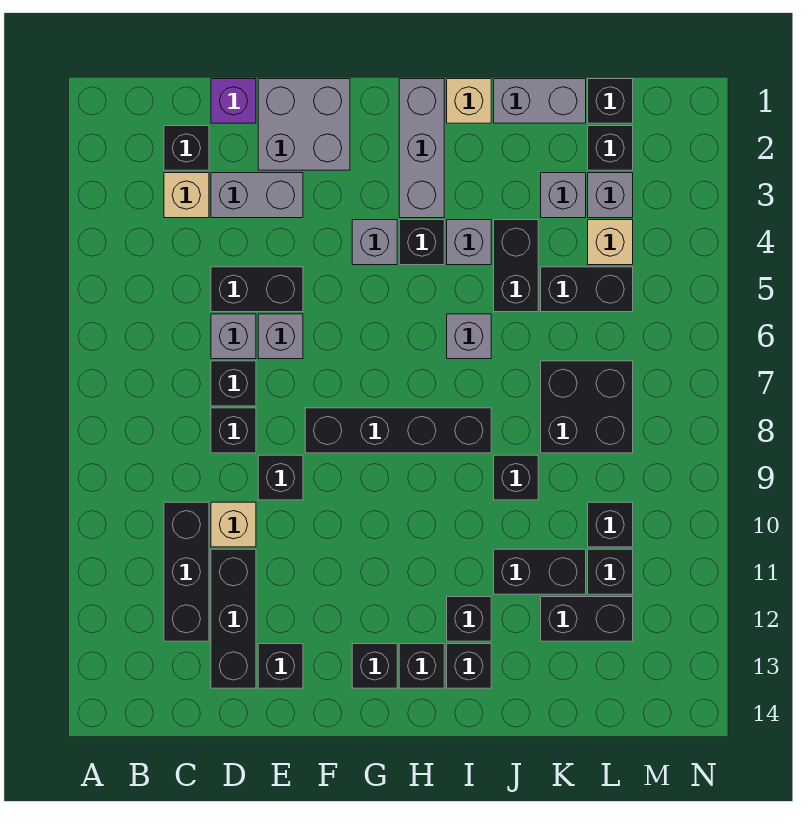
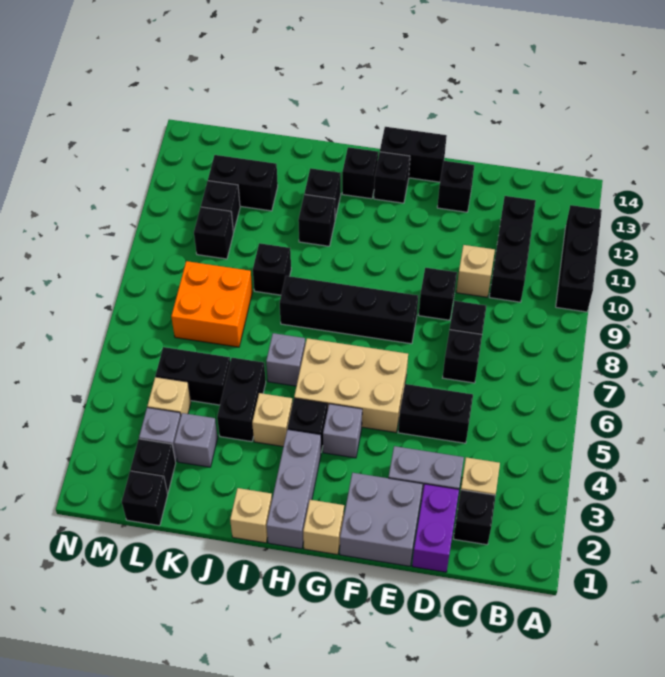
purple brick D1 level 1 -> purple brick D1:D2 level 1
grey brick D6 level 1 -> none
black brick D11:D13 level 1 -> black brick A10:A12 level 1
grey brick E6 level 1 -> none
none -> tan brick F5:H6 level 1
none -> tan brick G1 level 1
grey brick I4 level 1 -> tan brick I4 level 1
black brick I13 level 1 -> black brick I11 level 1
grey brick J1:K1 level 1 -> none
black brick J11:K11 level 1 -> black brick F14:G14 level 1
black brick K7:L8 level 1 -> orange brick K7:L8 level 1

